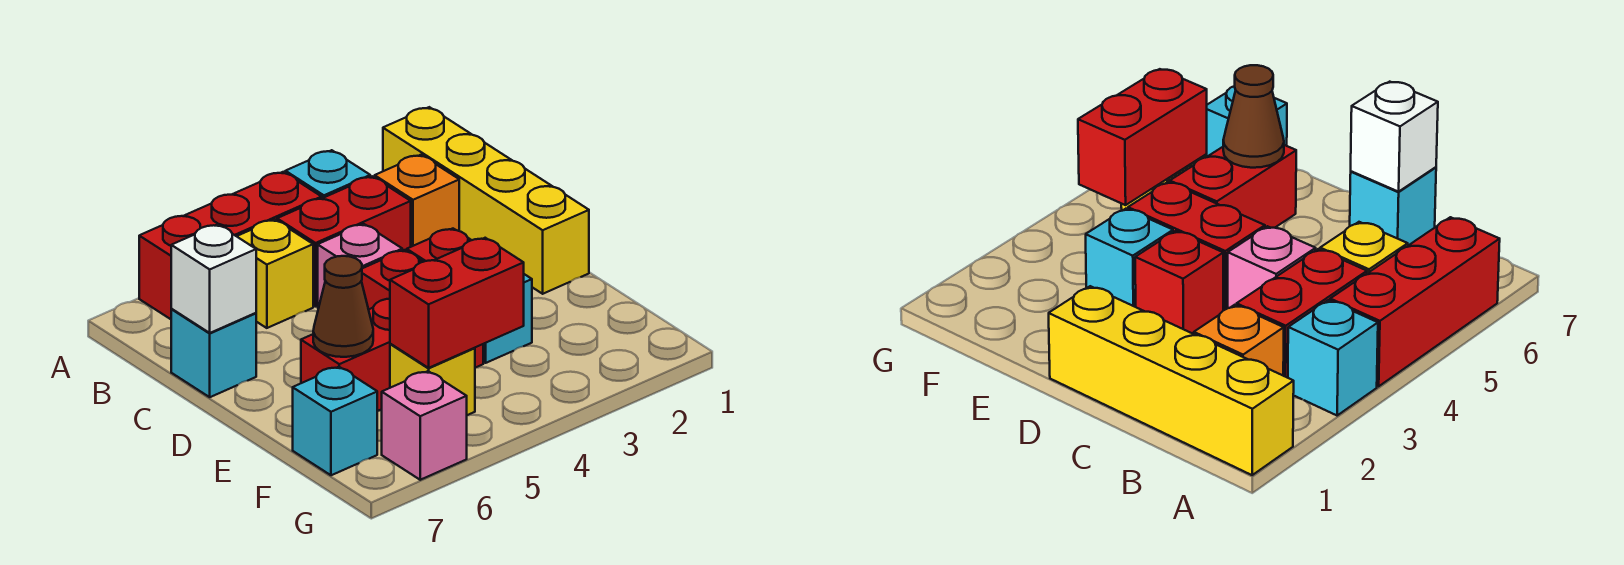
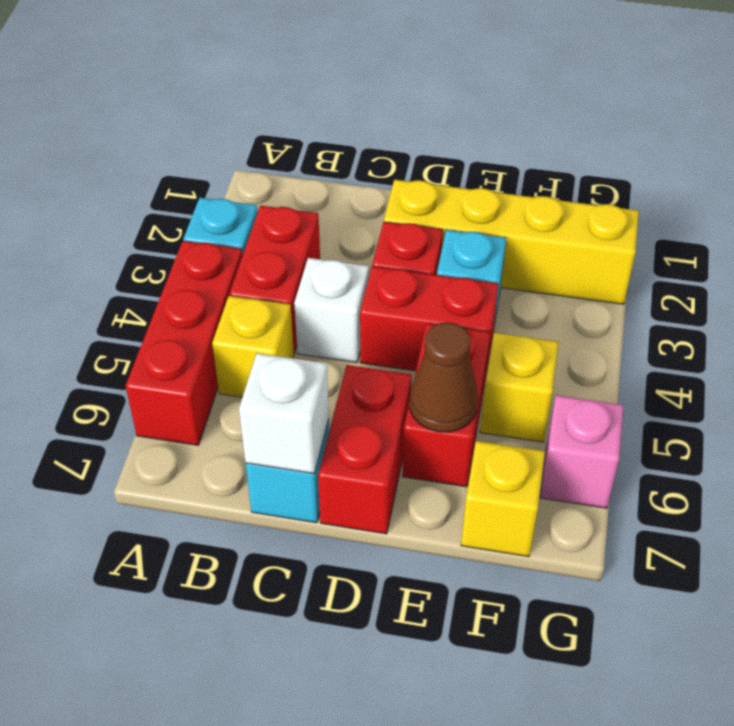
yellow brick A1:D1 level 1 -> yellow brick D2:G2 level 1
orange brick B2 level 1 -> none
pink brick C4 level 1 -> white brick C4 level 1
red brick F4:F5 level 2 -> red brick D6:D7 level 1
cyan brick F7 level 1 -> yellow brick F7 level 1

